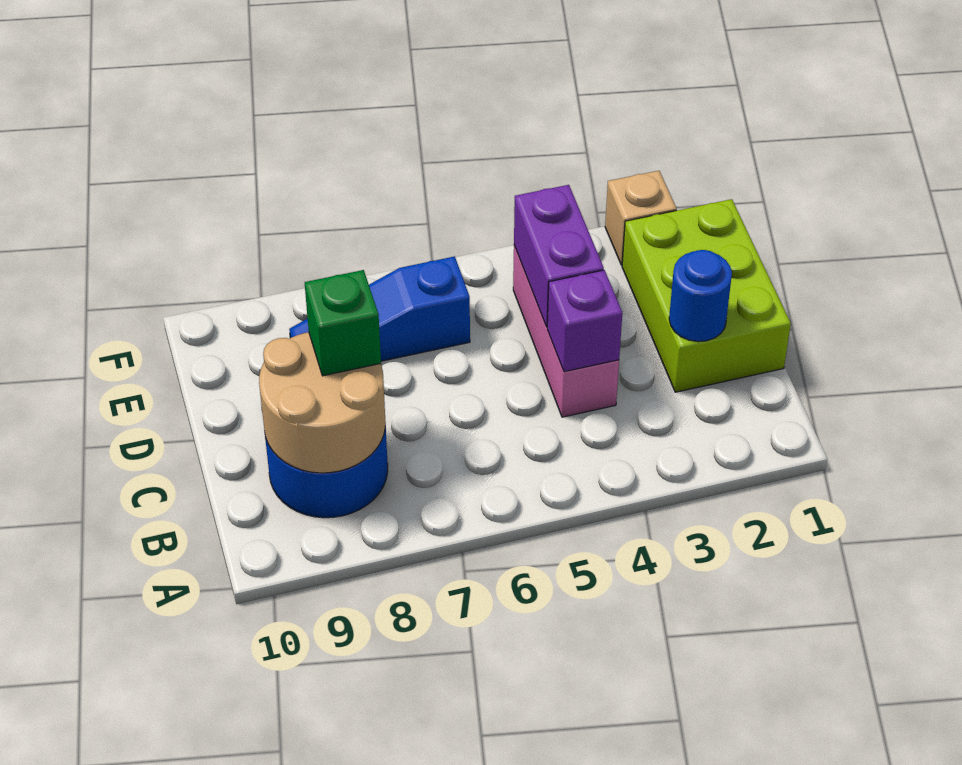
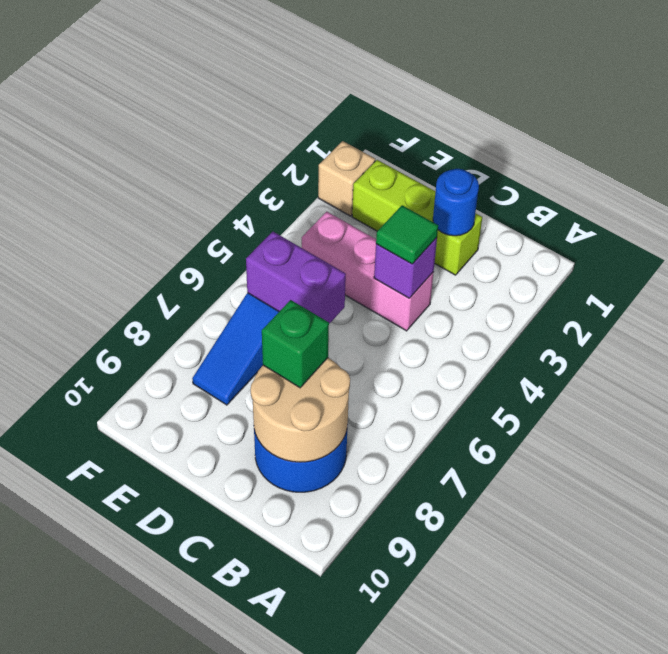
lime brick C1:E2 level 1 -> lime brick C2:E2 level 1
none -> green tile C4 level 3
purple brick D4:E4 level 2 -> purple brick D6:E6 level 2

